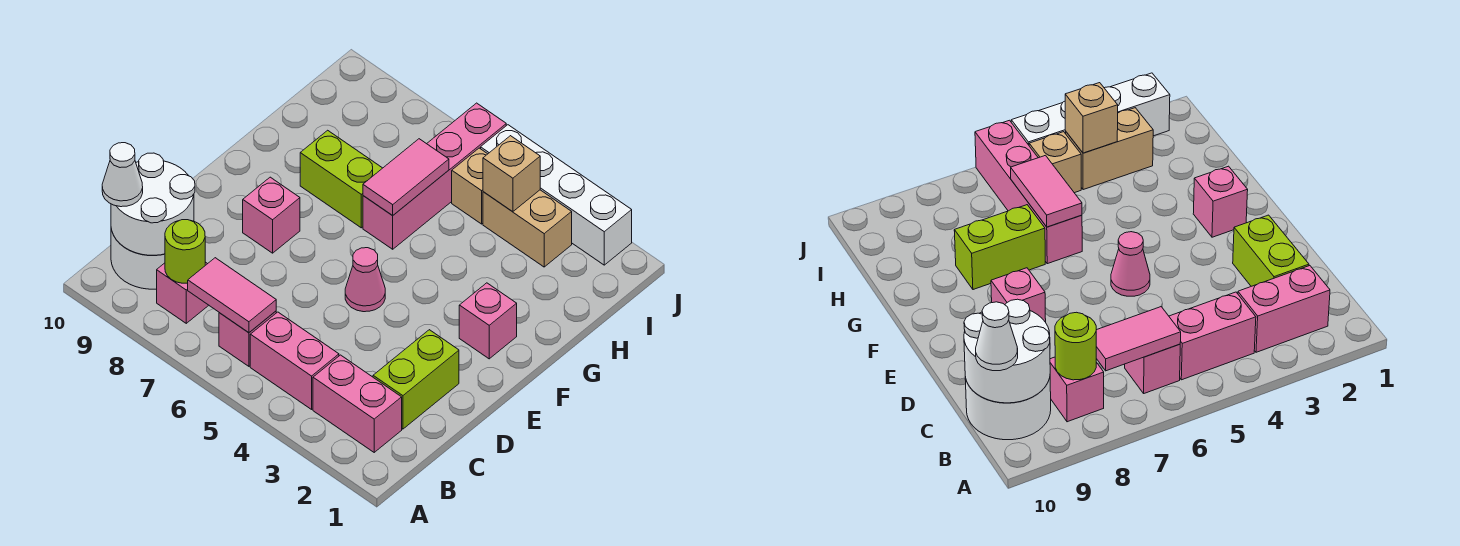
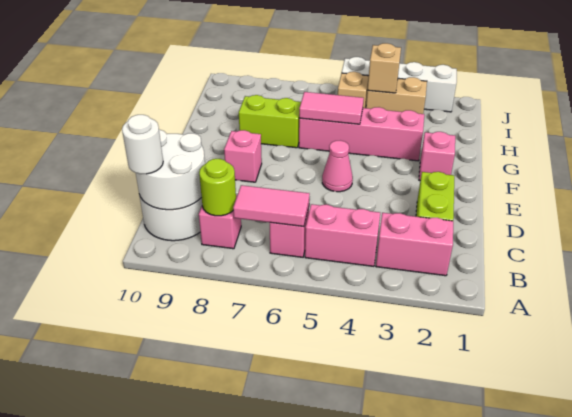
white cone B10 level 3 -> white round brick B10 level 3
pink brick G6:J6 level 1 -> pink brick G3:G6 level 1
pink tile G6:H6 level 2 -> pink tile G5:G6 level 2

